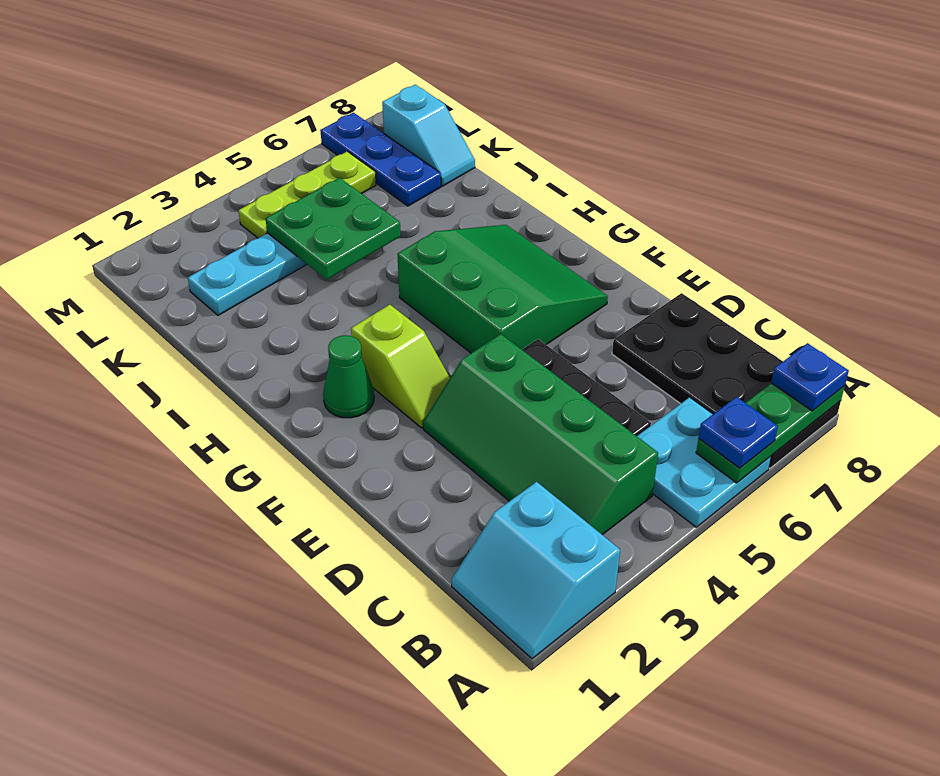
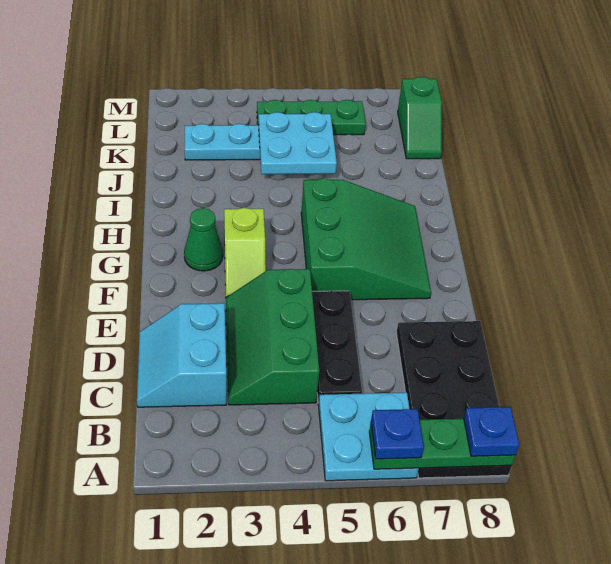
cyan slope A1:B2 level 1 top 2 -> cyan slope C1:D2 level 1 top 2
green slope B3:E4 level 1 top 4 -> green slope C3:E4 level 1 top 4
green plate J4:K5 level 2 -> cyan plate J4:K5 level 2
blue plate K7:M7 level 1 -> none
cyan slope K8:L8 level 1 top L -> green slope K8:L8 level 1 top L
lime plate L4:L6 level 1 -> green plate L4:L6 level 1

